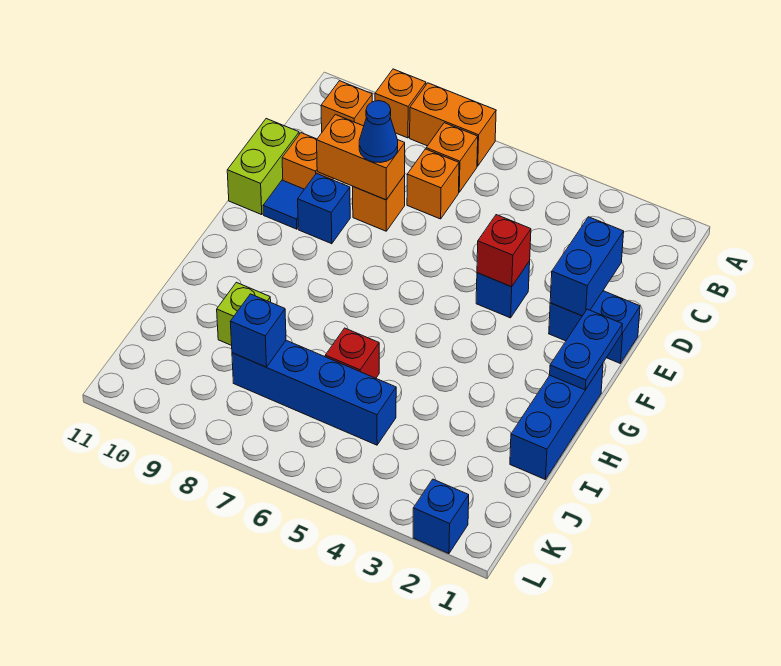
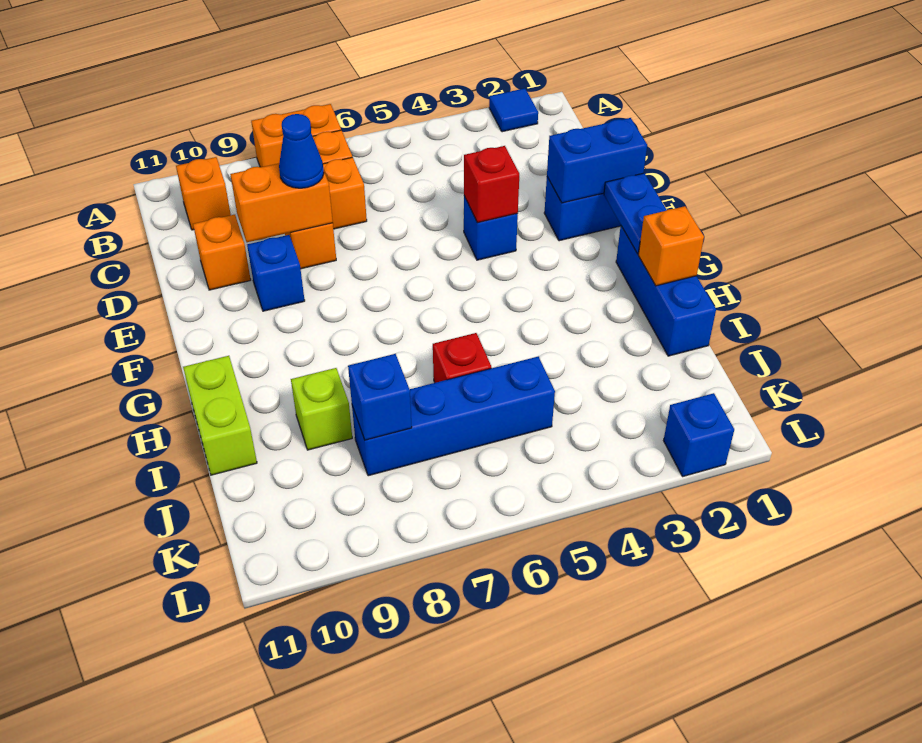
orange brick A9 level 1 -> orange brick H1 level 2
blue brick D2:E2 level 2 -> blue brick E1:E2 level 2
lime brick D11:E11 level 1 -> lime brick H11:I11 level 1
blue tile E10 level 1 -> blue tile A2 level 1

